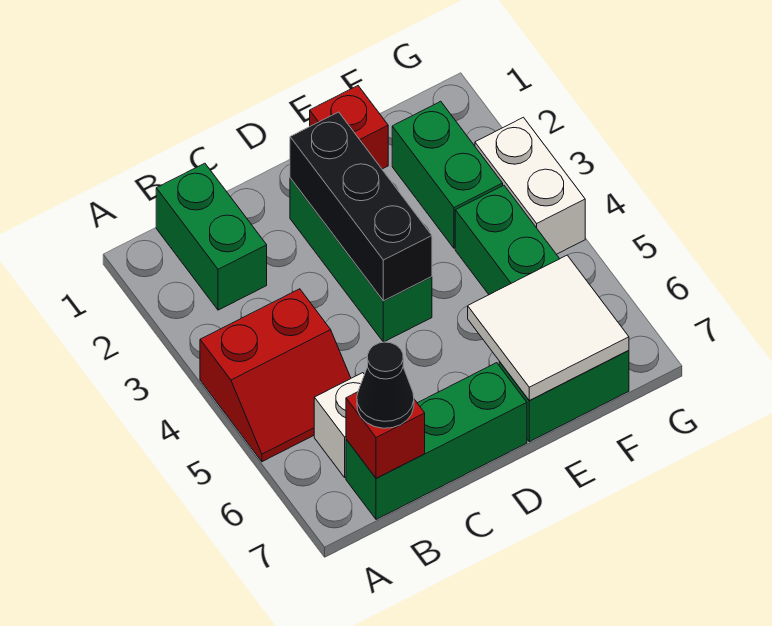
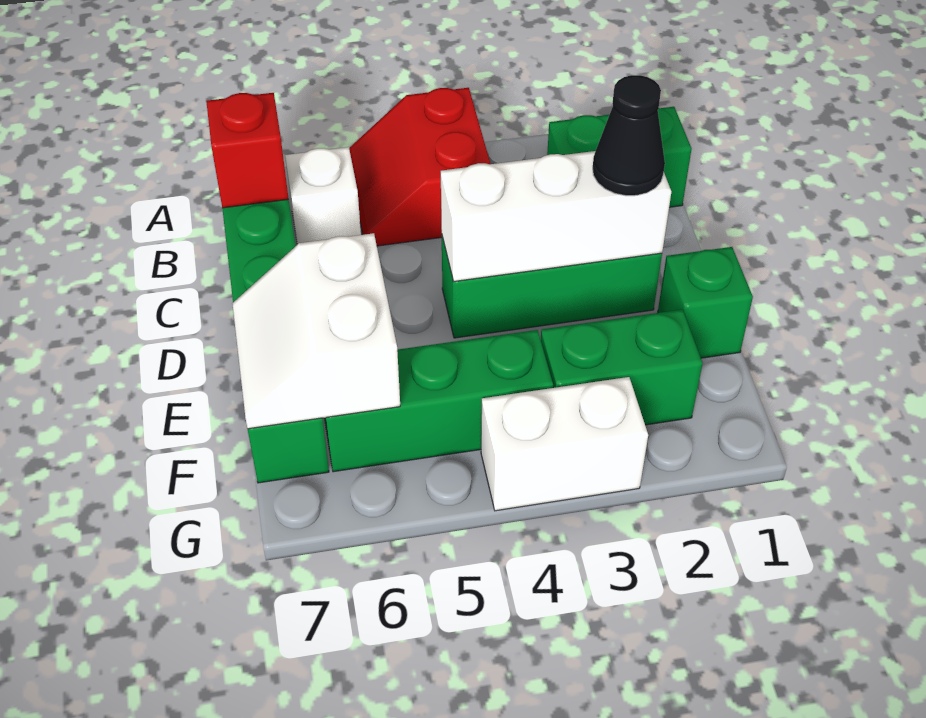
black cone B7 level 3 -> black cone D2 level 3
black brick D2:D4 level 2 -> white brick D2:D4 level 2
red brick E1 level 1 -> green brick E1 level 1
white tile E6:F7 level 2 -> white slope E6:F7 level 2 top 6

